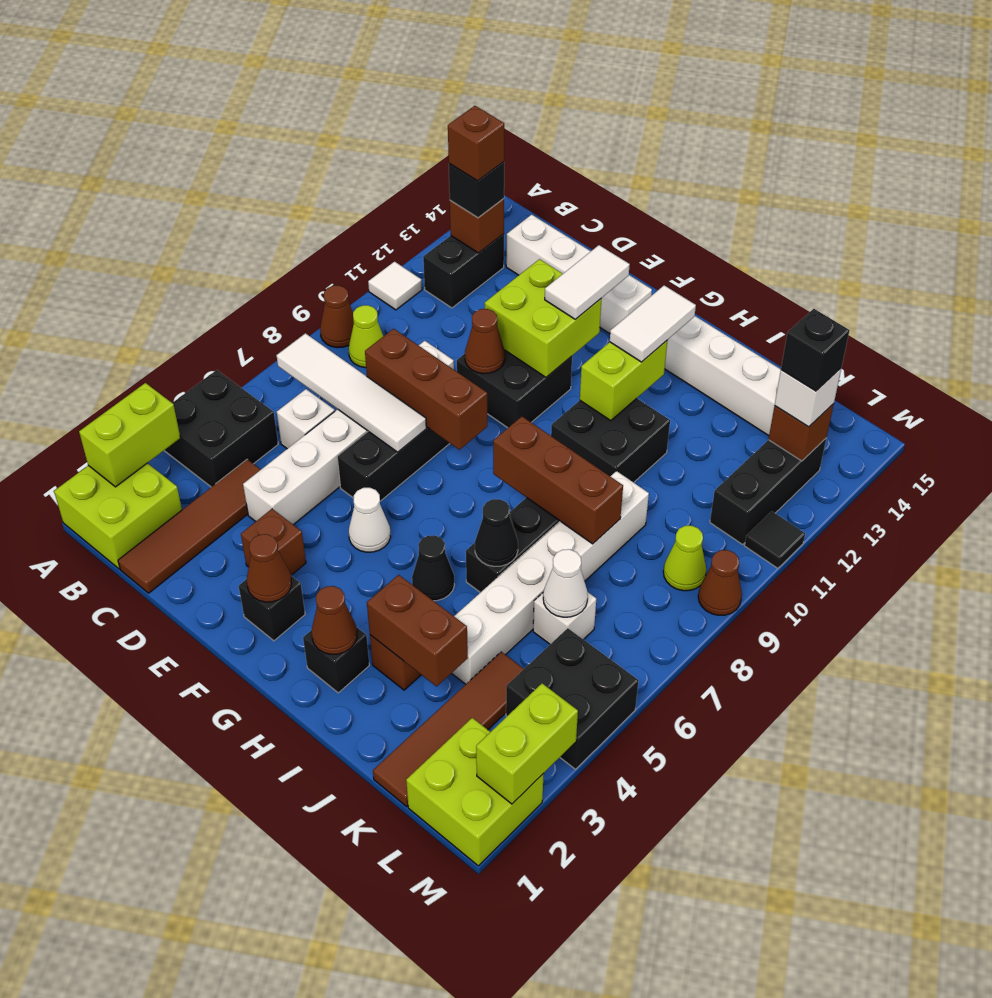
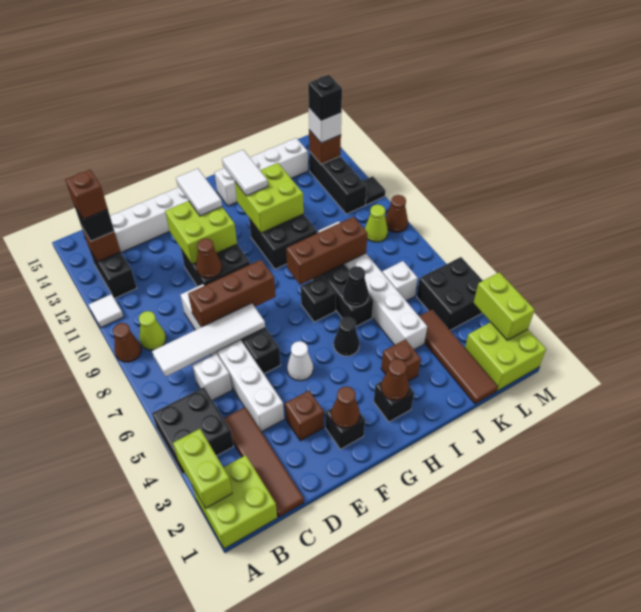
none -> black brick H7 level 1
lime brick H11:H12 level 2 -> lime brick H11:I12 level 2
brown brick I3:J3 level 2 -> none
white cone K6 level 2 -> none

